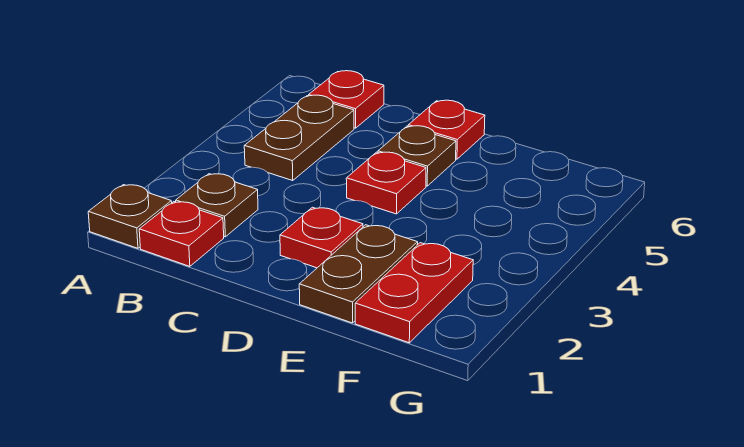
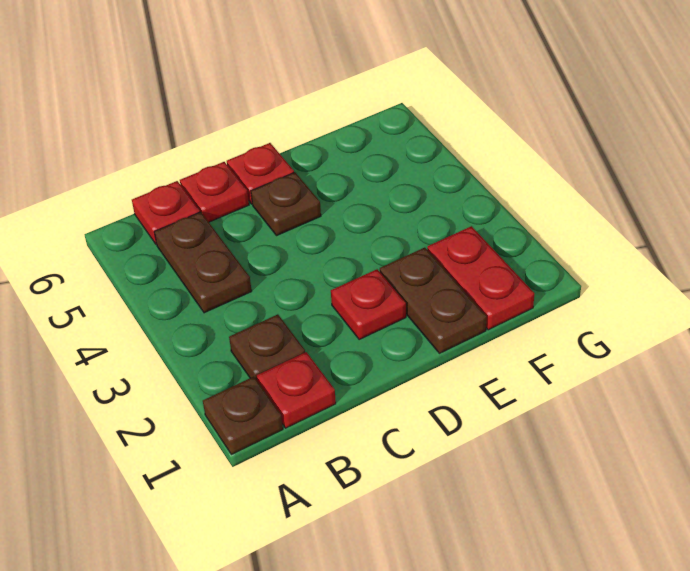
red plate D4 level 1 -> red plate C6 level 1

